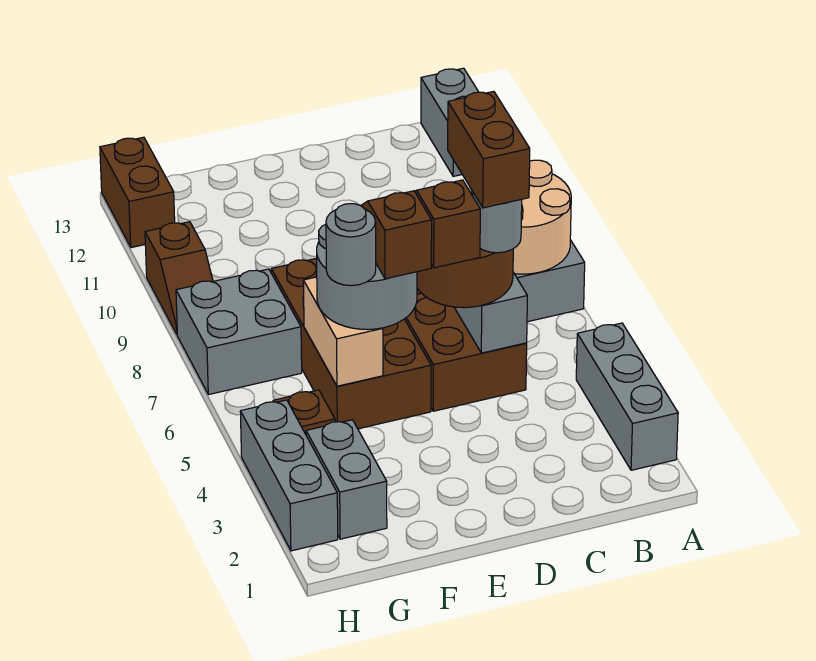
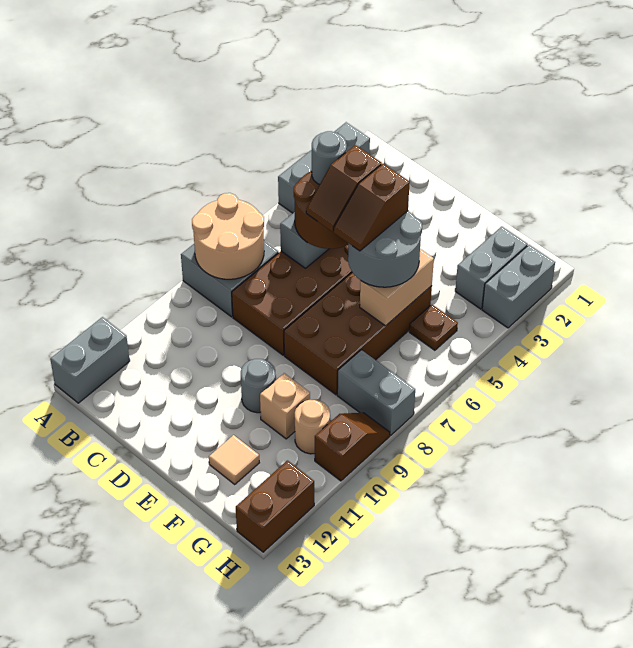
brown brick C5:C6 level 5 -> none
grey round brick F5 level 4 -> grey round brick E10 level 1
none -> tan brick F10 level 1
none -> tan tile F12 level 1
grey brick G7:H8 level 1 -> grey brick G8:H8 level 1
none -> tan round brick G10 level 1
grey brick H2:H4 level 1 -> grey brick H2:H3 level 1

